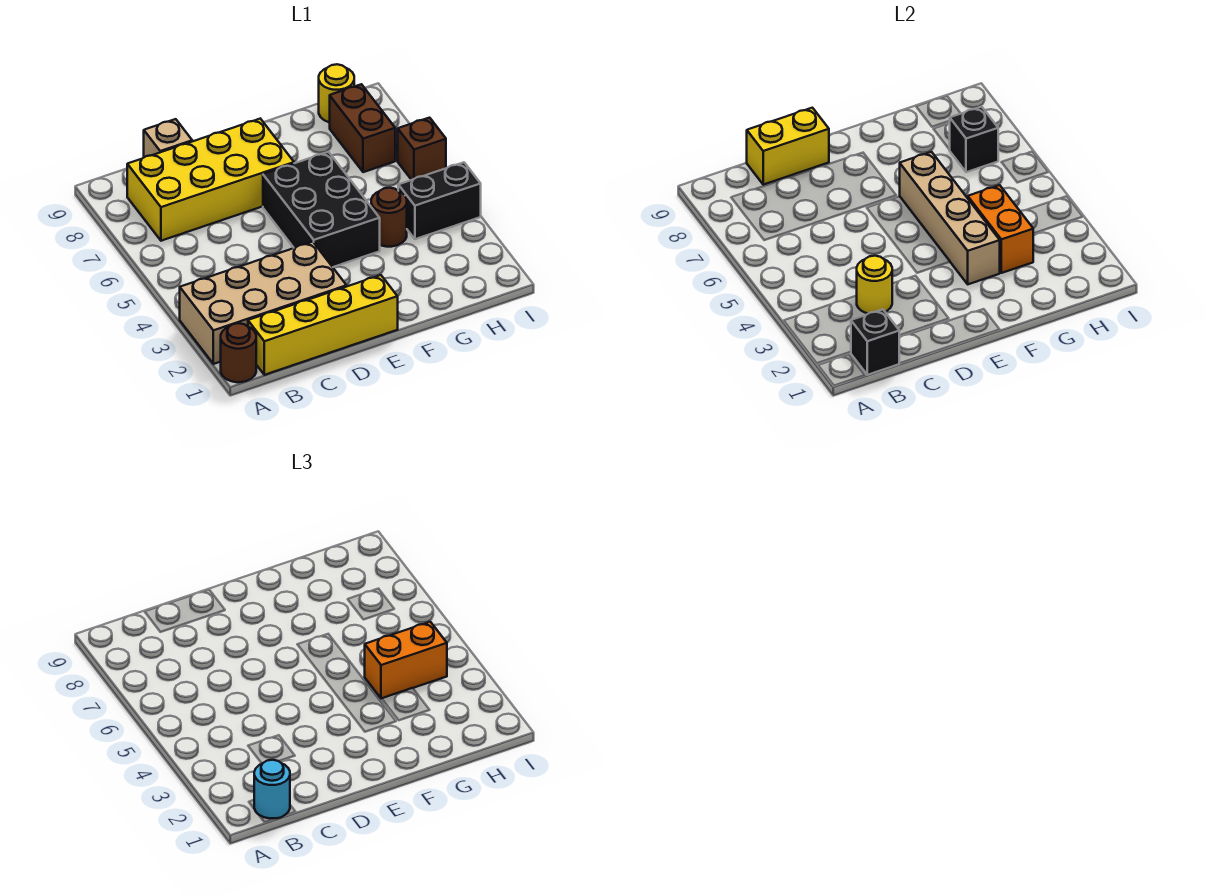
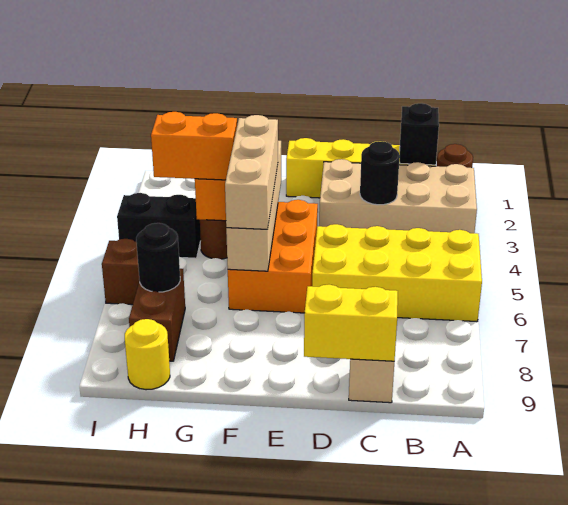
cyan round brick B1 level 3 -> none
yellow brick B7:E8 level 1 -> yellow brick A5:D6 level 1
yellow round brick C3 level 2 -> black round brick C3 level 2
black brick E4:F6 level 1 -> orange brick E4:F6 level 1
none -> tan brick F4:F6 level 3
black brick H7 level 2 -> black round brick H7 level 2

